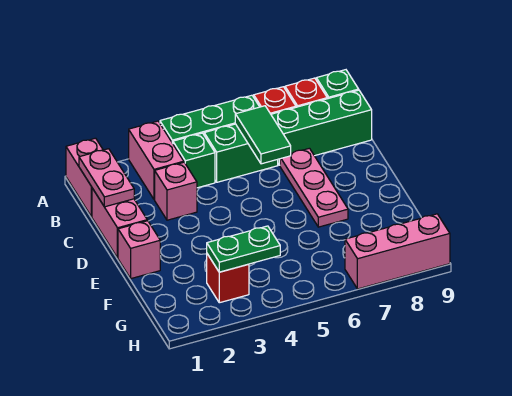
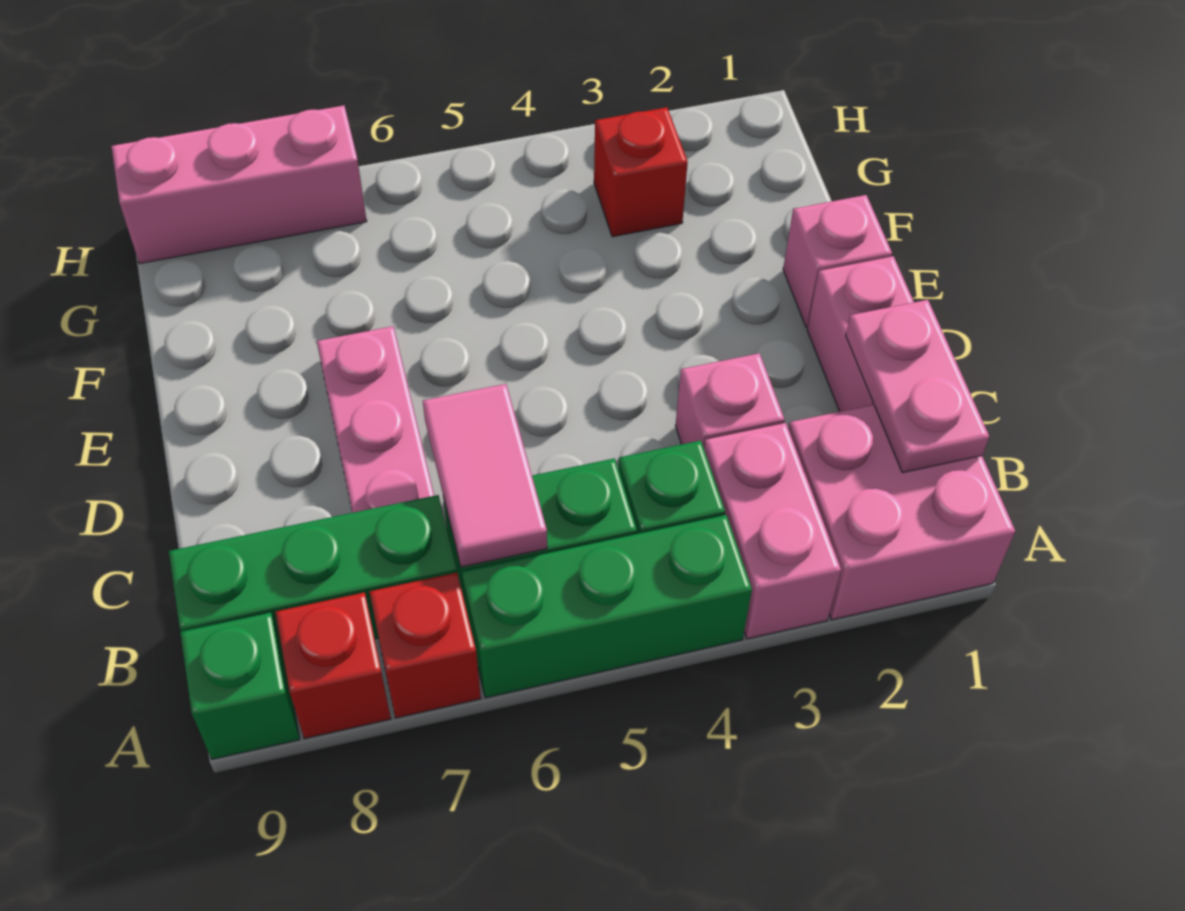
pink brick A1:B1 level 1 -> pink brick A1:B2 level 1
green tile B6:C6 level 2 -> pink tile B6:C6 level 2
green plate G3:G4 level 2 -> none

